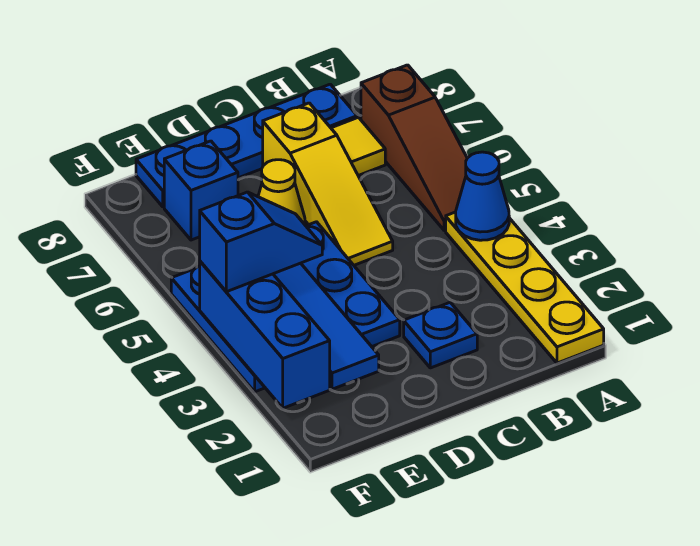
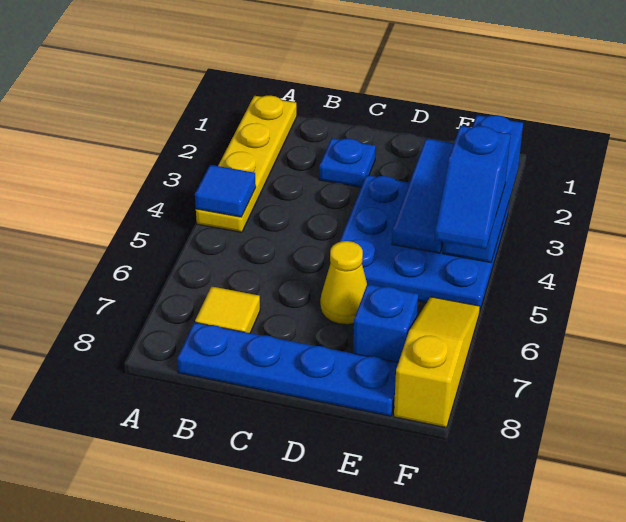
blue cone A4 level 2 -> blue tile A4 level 2
brown slope A5:A7 level 1 top 7 -> none
yellow slope C5:C7 level 1 top 7 -> yellow slope F6:F8 level 1 top 8
blue slope E4:F4 level 3 top F -> blue slope F4:F5 level 3 top 4

